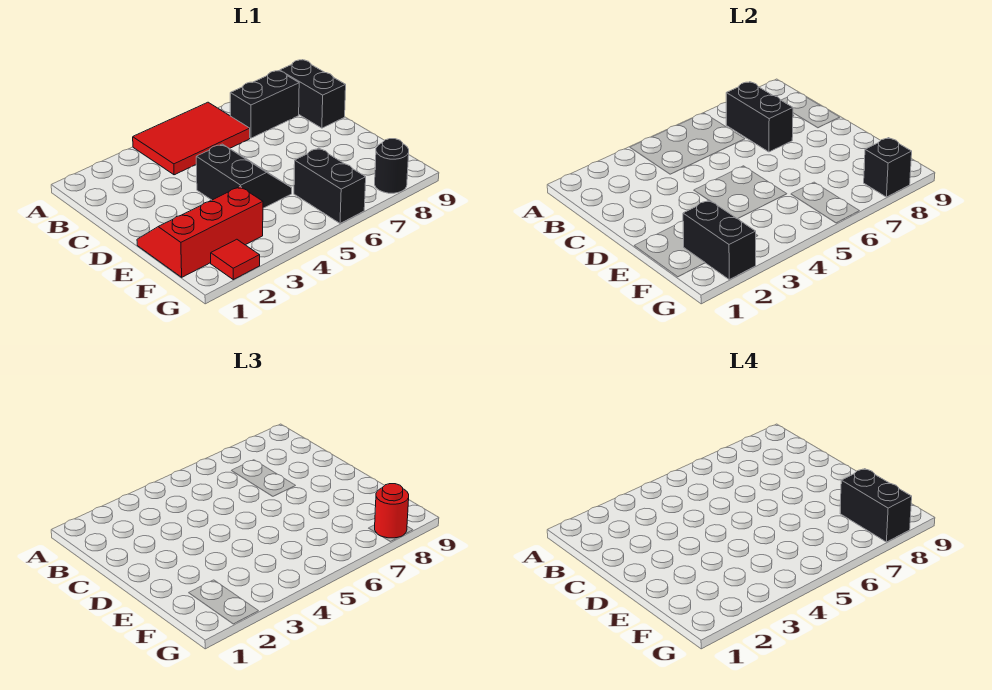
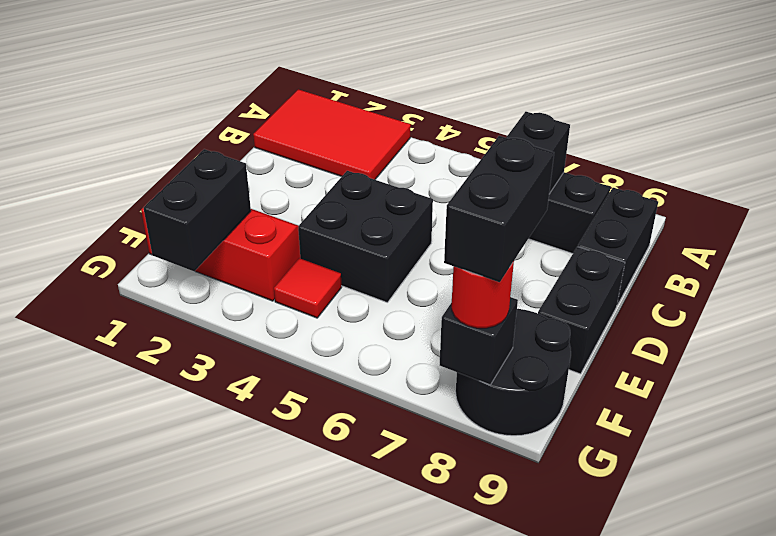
red tile A4:B6 level 1 -> red tile A1:B3 level 1
black slope D4:E5 level 1 top 4 -> black brick D4:E5 level 1
black brick F6:G6 level 1 -> black brick D9:E9 level 1
red tile G2 level 1 -> red tile F4 level 1
black round brick G8 level 1 -> black round brick F8:G9 level 1

